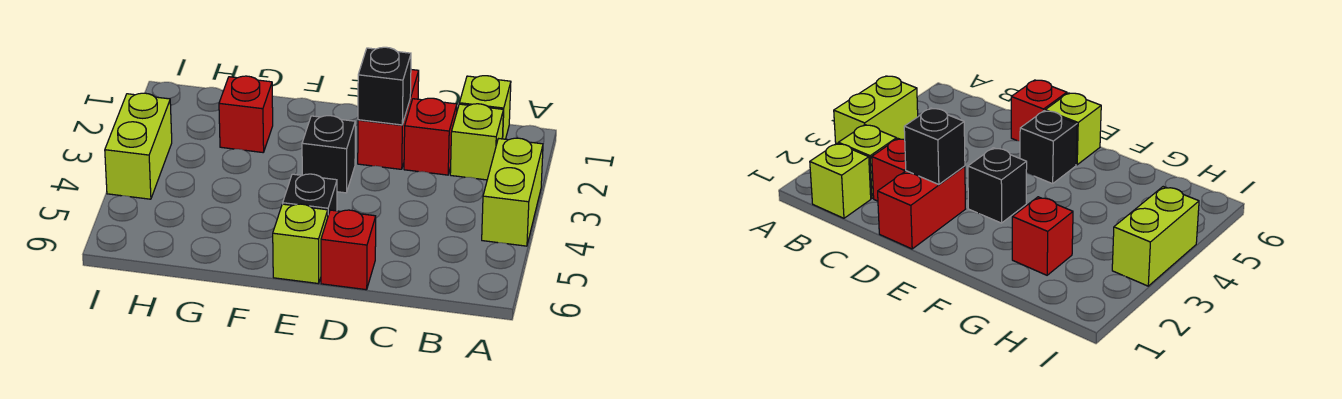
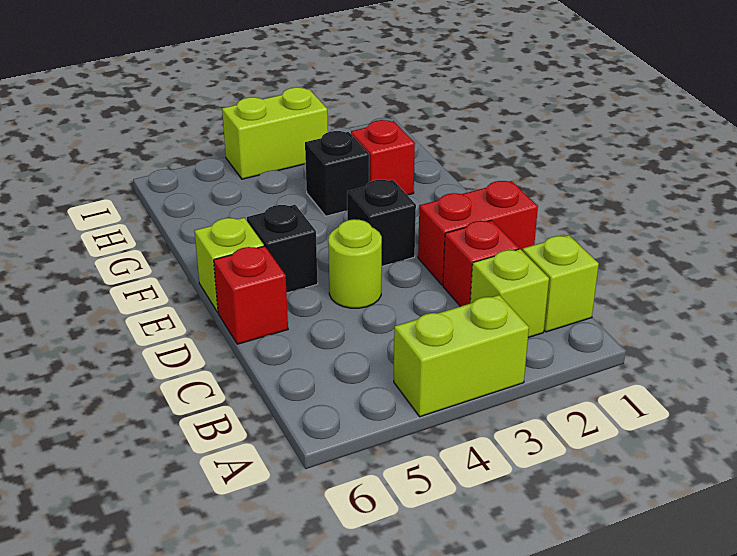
black brick D2 level 2 -> black brick G3 level 1
none -> lime round brick D4 level 1

